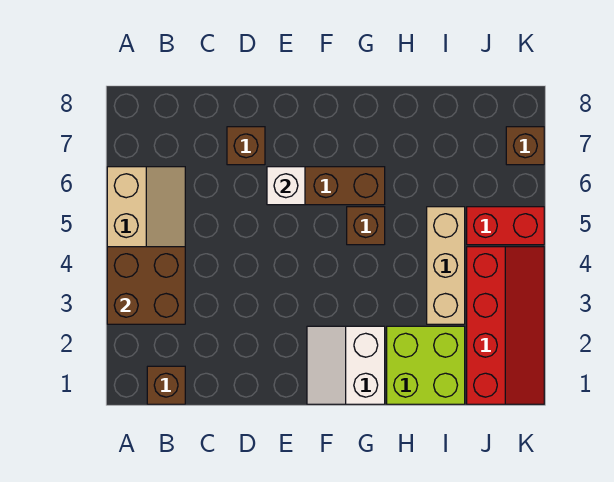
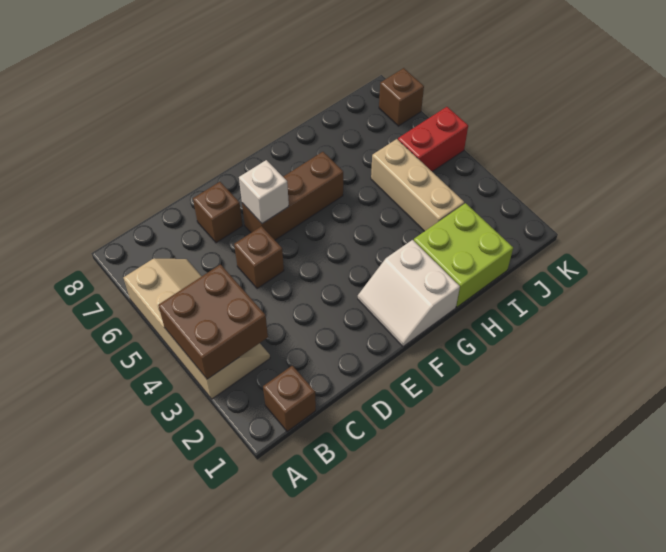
brown brick G5 level 1 -> brown brick D5 level 1
red slope J1:K4 level 1 top J -> none

